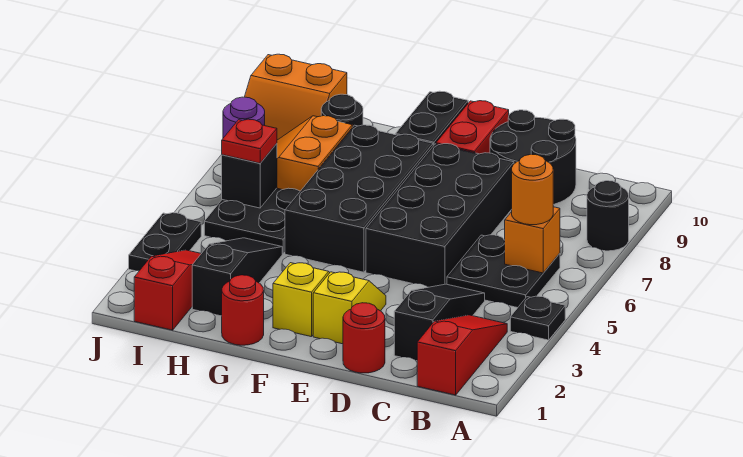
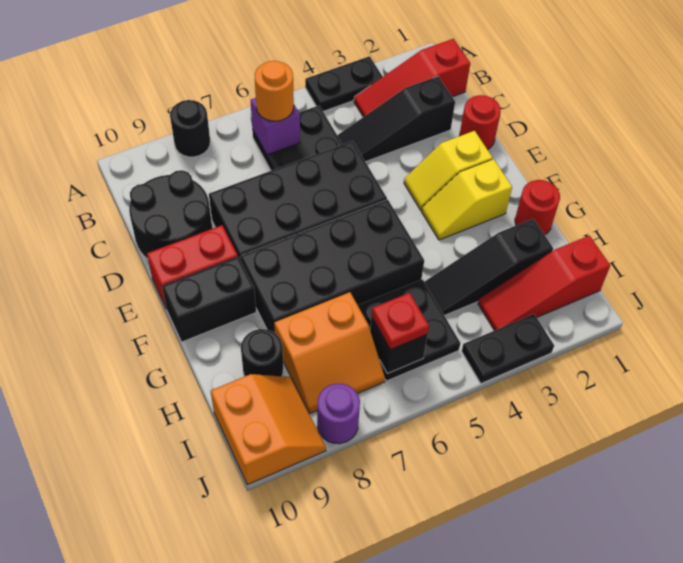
black plate A4 level 1 -> black plate A3:A4 level 1
orange brick B6 level 2 -> purple brick B6 level 2

